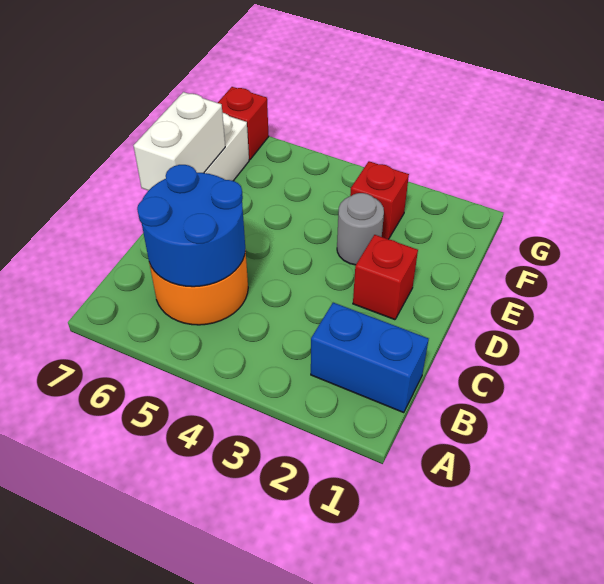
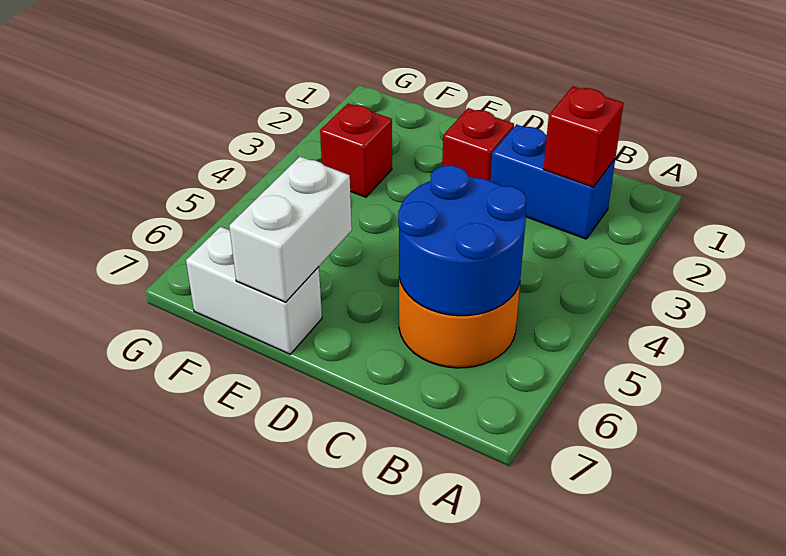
blue brick B1:B2 level 1 -> blue brick B2:C2 level 1
white brick D7:E7 level 2 -> white brick E6:E7 level 2
grey round brick E3 level 1 -> none
red brick G7 level 1 -> red brick B2 level 2

